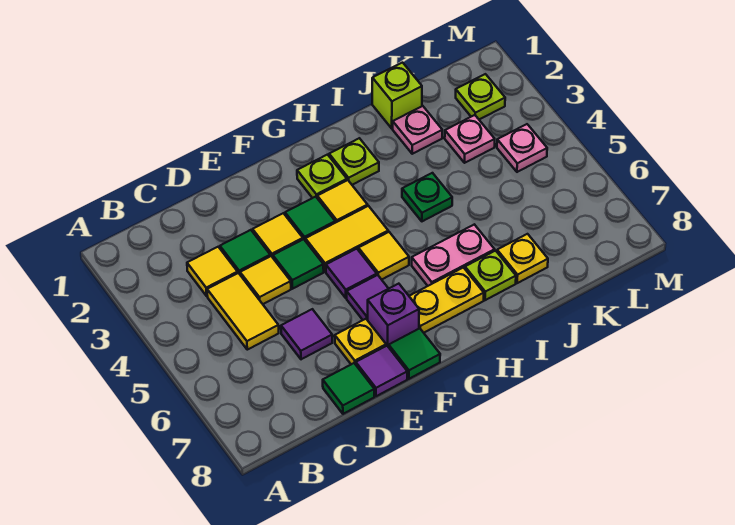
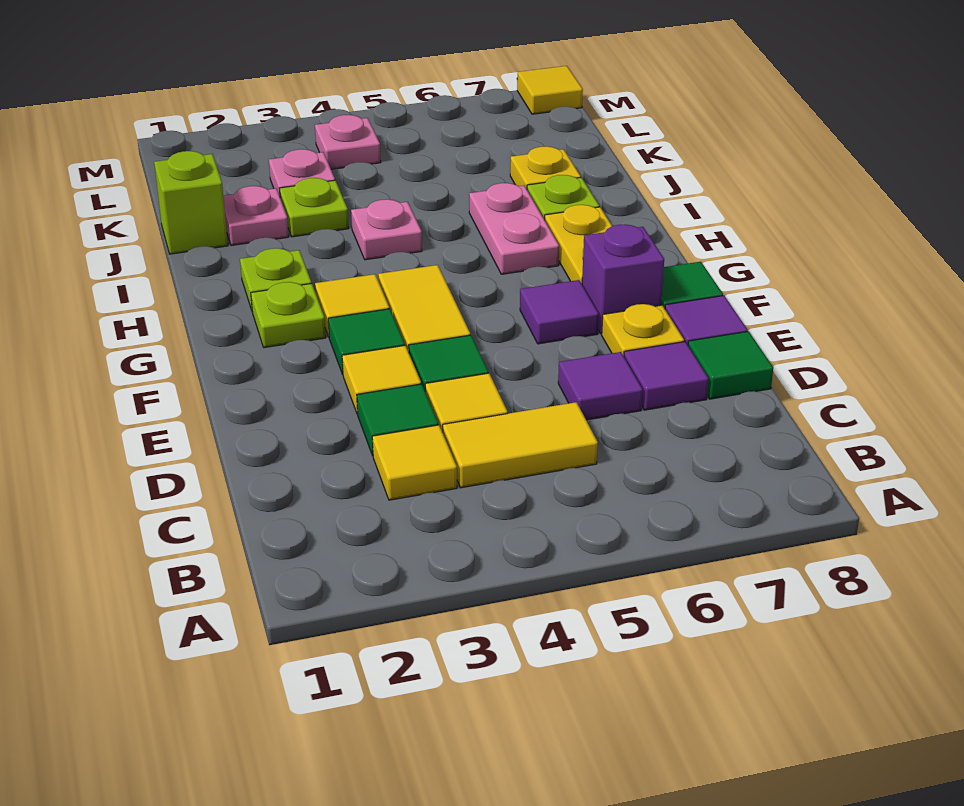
purple tile F5 level 1 -> purple tile D7 level 1
yellow tile G5 level 1 -> yellow tile M8 level 1
green plate I4 level 1 -> pink plate I4 level 1
lime plate L2 level 1 -> lime plate J3 level 1

